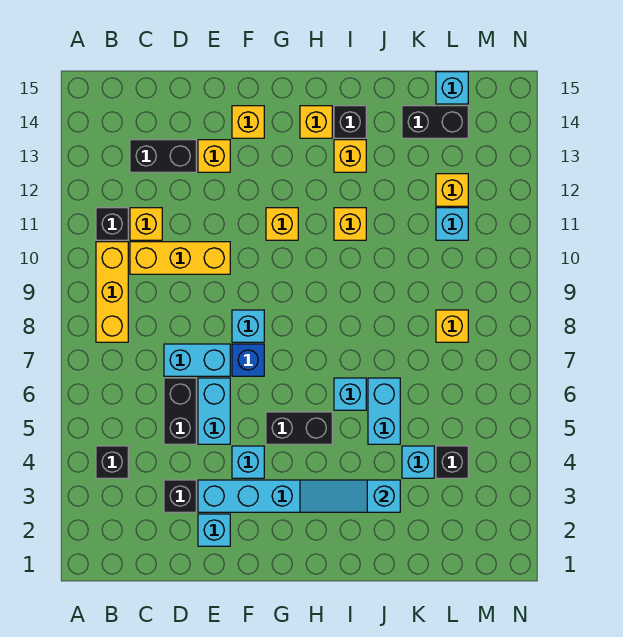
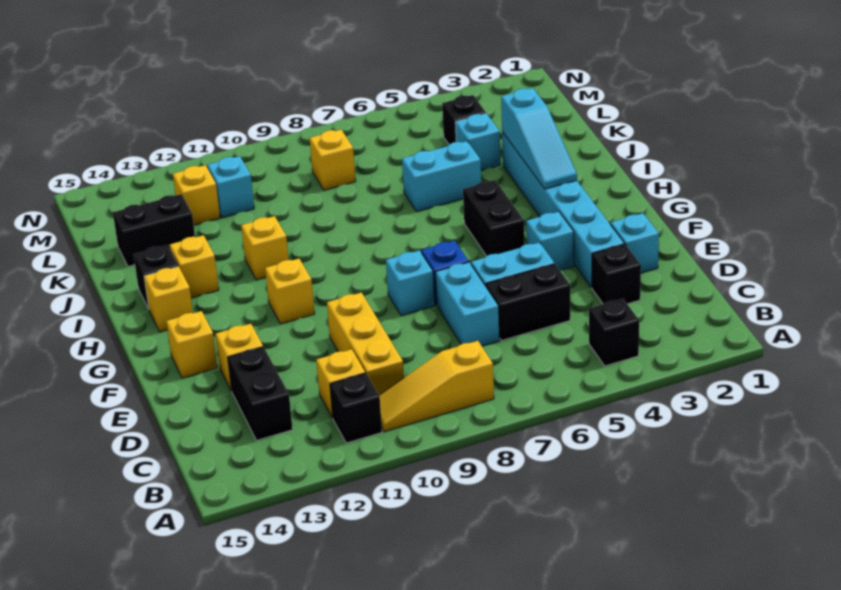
yellow brick B8:B10 level 1 -> yellow slope B8:B10 level 1 top 8
cyan brick I6 level 1 -> none
black brick K14:L14 level 1 -> black brick K13:K14 level 1
cyan brick L15 level 1 -> none

